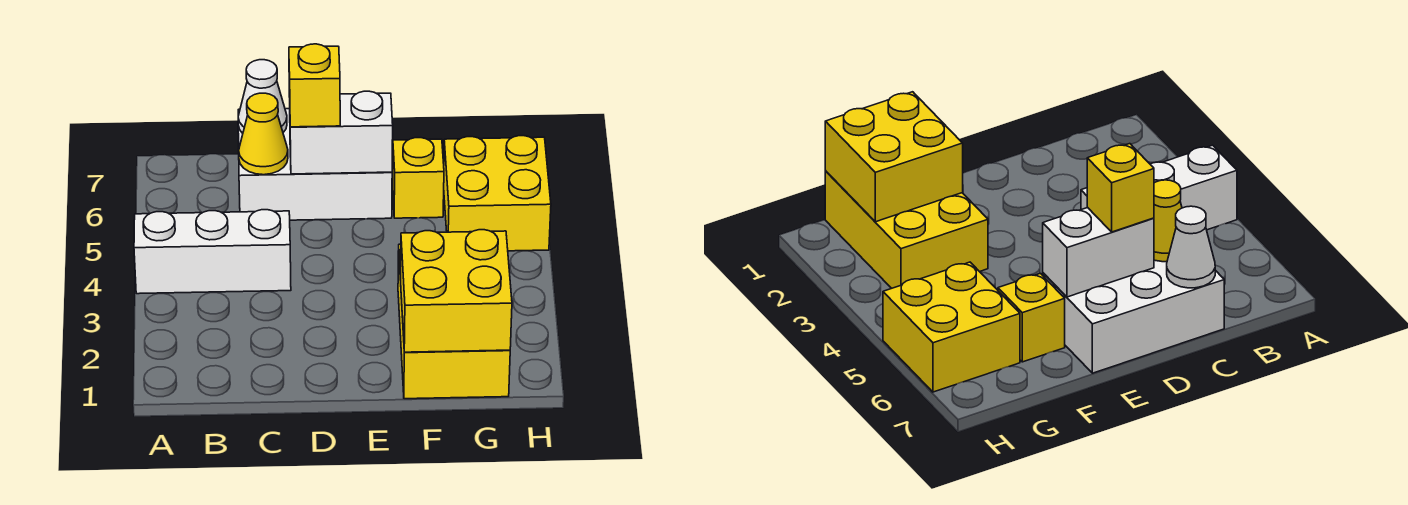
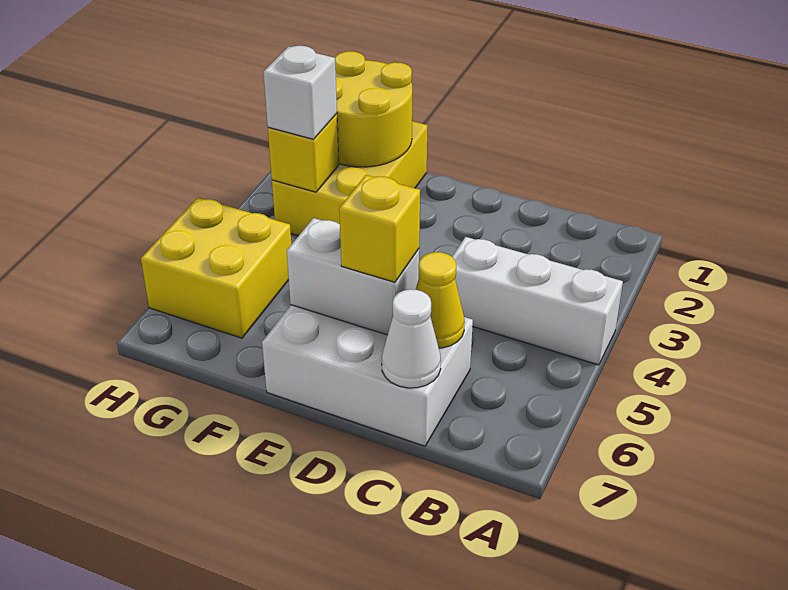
yellow brick F1:G2 level 2 -> yellow round brick F1:G2 level 2
yellow brick F6 level 1 -> yellow brick G3 level 2
none -> white brick G3 level 3

